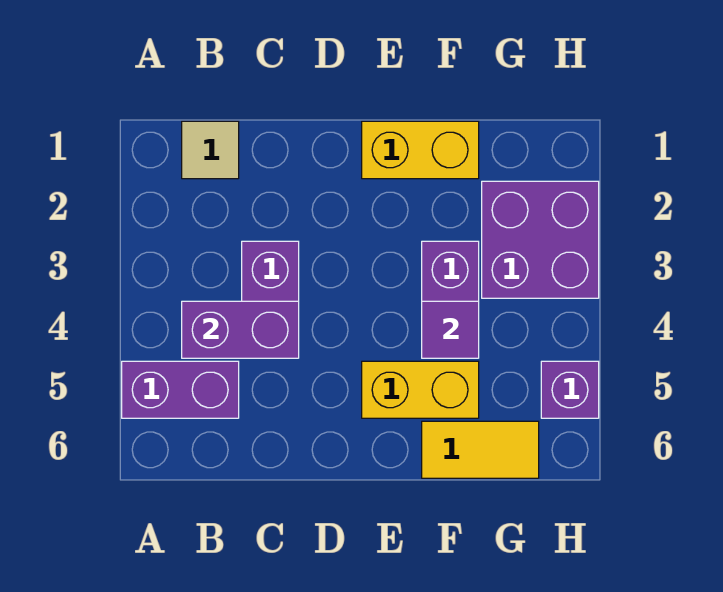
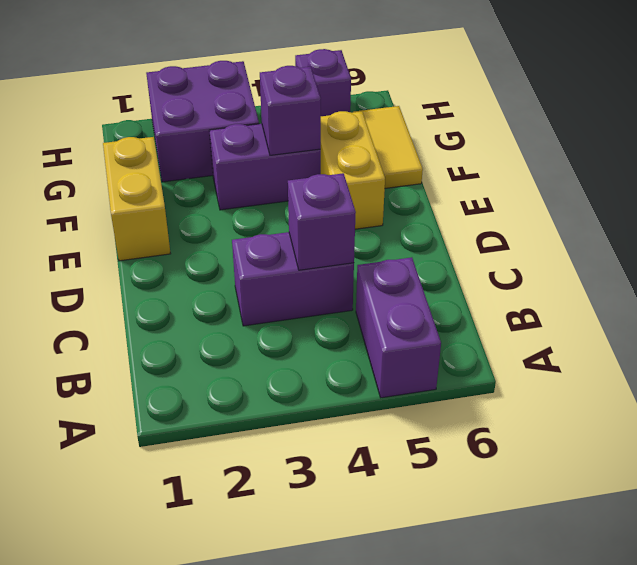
tan tile B1 level 1 -> none
purple brick B4:C4 level 2 -> purple brick C4 level 2
purple tile F4 level 2 -> purple brick F4 level 2

